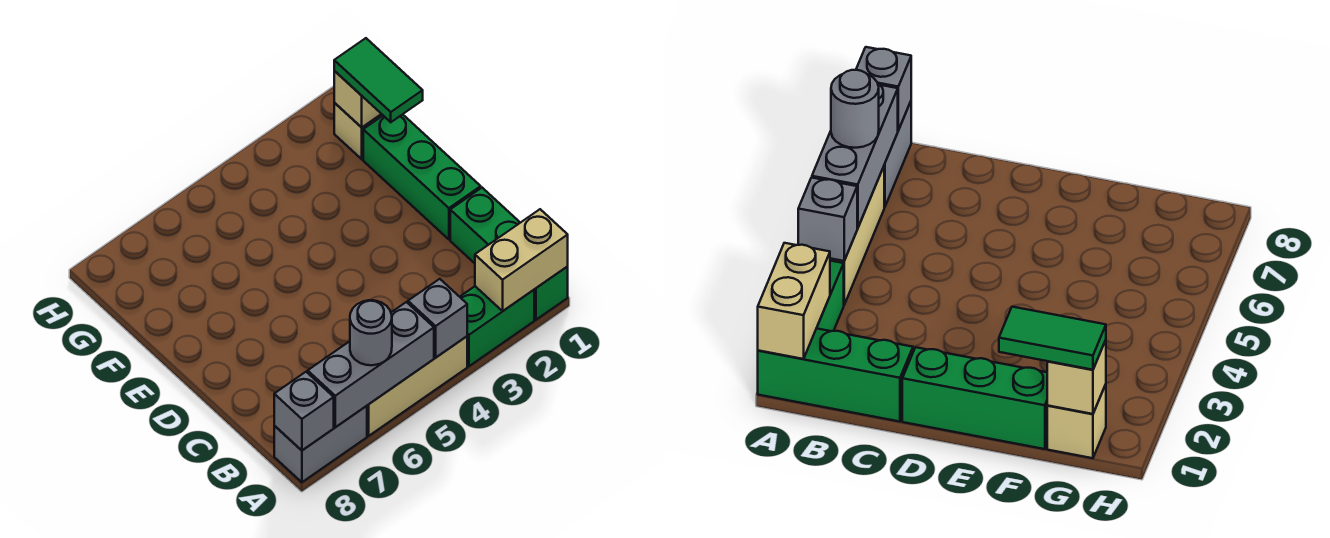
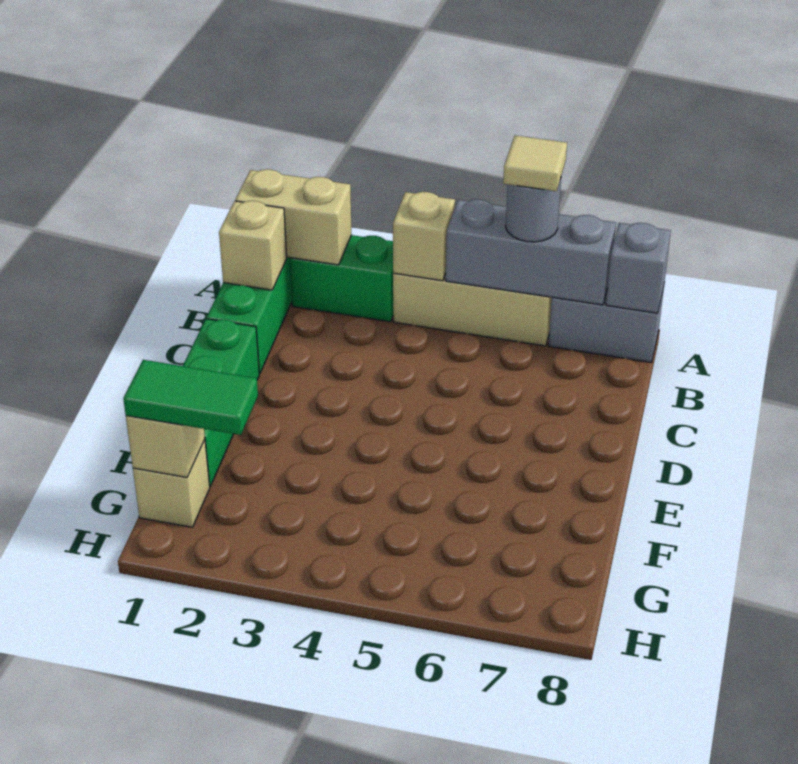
grey brick A4 level 2 -> tan brick A4 level 2
none -> tan tile A6 level 4
none -> tan brick B1 level 2
green tile F1:G1 level 3 -> green tile G1:G2 level 3

